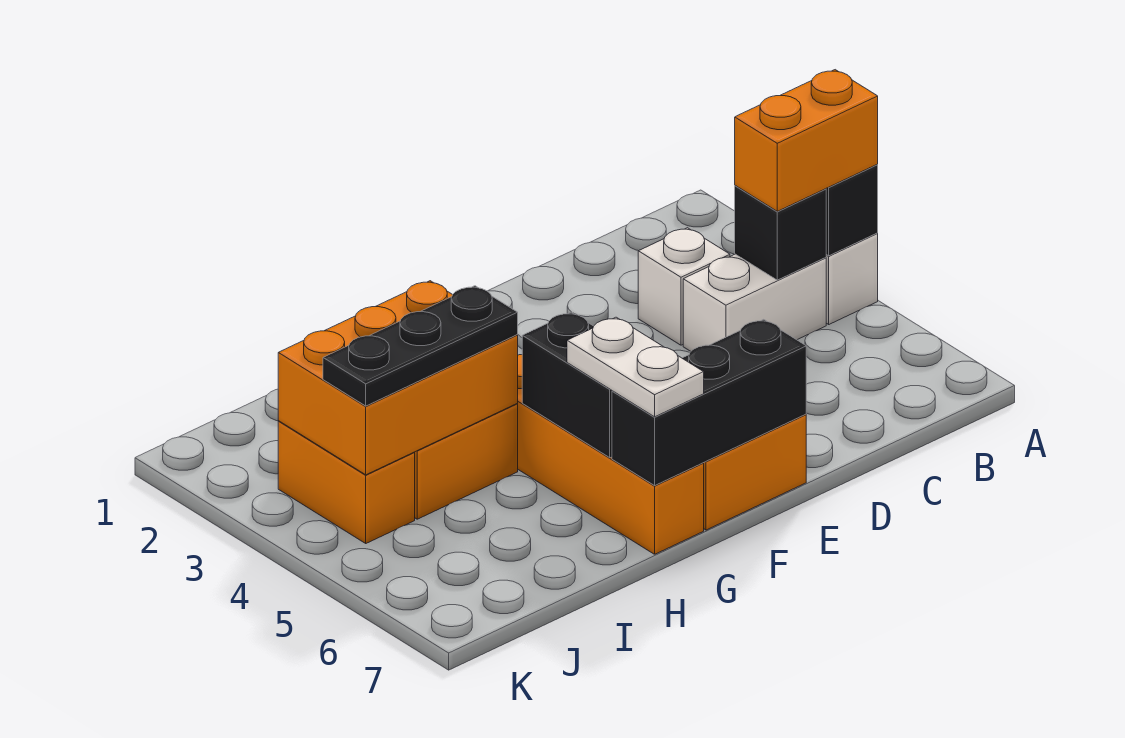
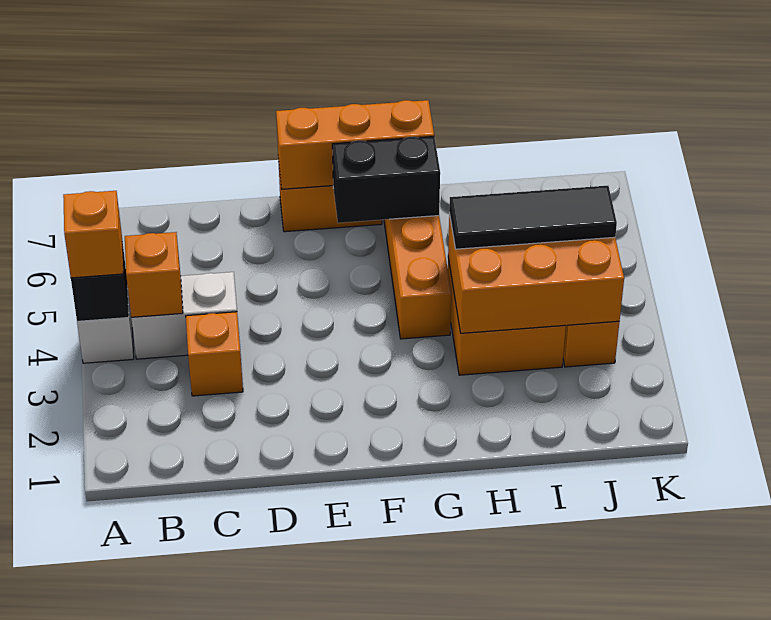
orange brick A4:B4 level 3 -> orange brick A4 level 3
black brick B4 level 2 -> orange brick B4 level 2
white brick C3 level 1 -> orange brick C3 level 1
black brick E7:G7 level 2 -> orange brick E7:G7 level 2
black brick G5:G6 level 2 -> black brick F6:G6 level 2
white plate G6:G7 level 3 -> none
black plate H4:J4 level 3 -> black tile H4:J4 level 3

